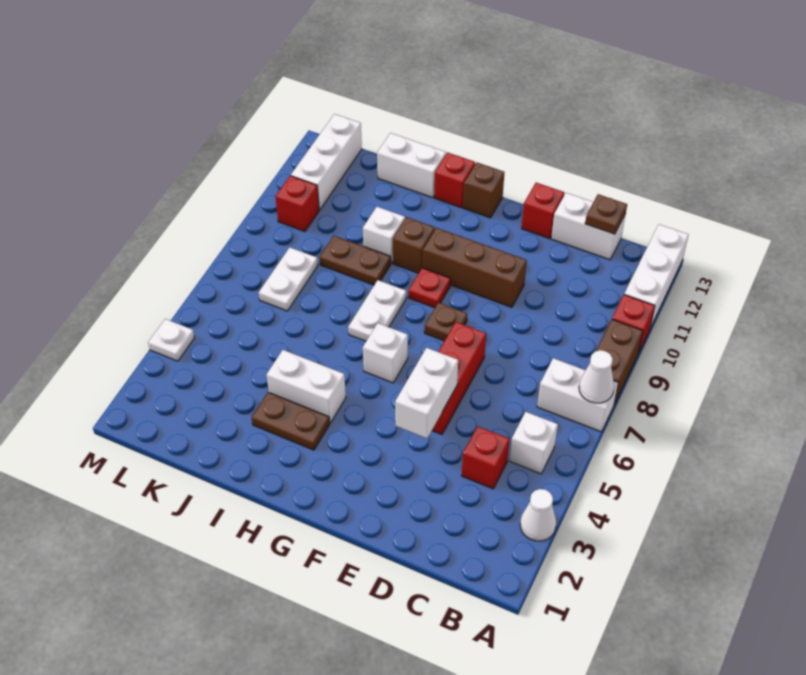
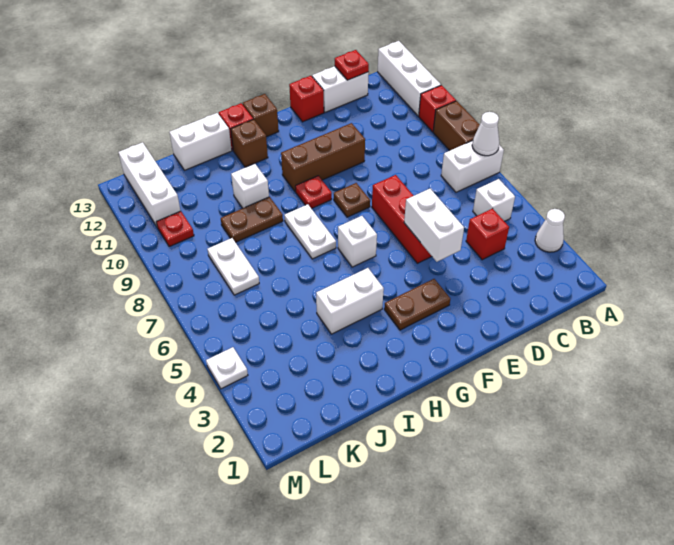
brown plate C13 level 2 -> red plate C13 level 2
brown plate H3:I3 level 1 -> brown plate F3:G3 level 1
brown brick H10 level 1 -> brown brick H12 level 1
red brick L10 level 1 -> red plate L10 level 1

